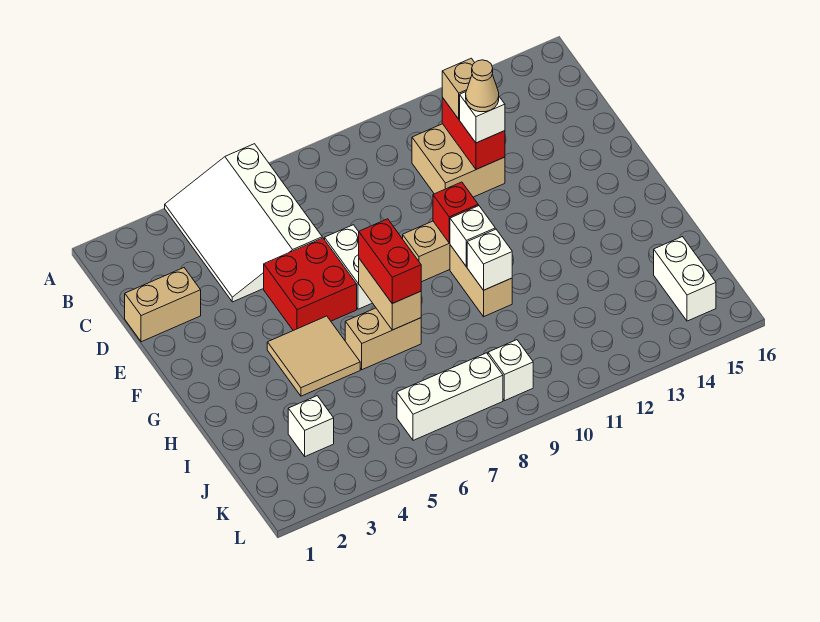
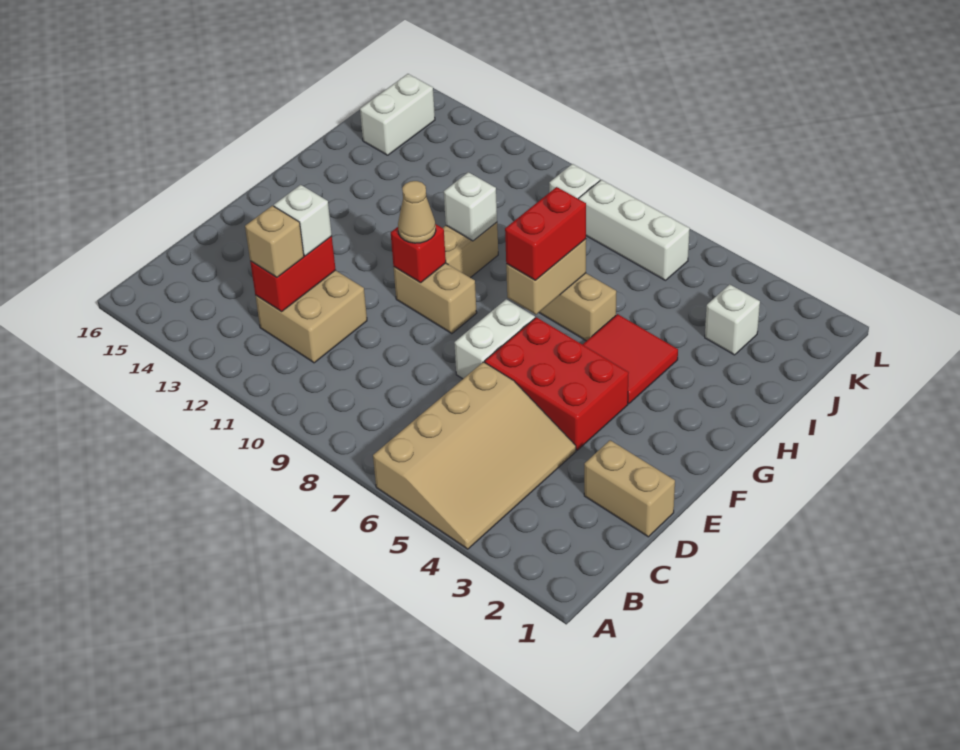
white slope A4:D6 level 1 top 6 -> tan slope A4:D6 level 1 top 6
tan cone D12 level 4 -> tan cone F10 level 3
red brick E5:F6 level 1 -> red brick E4:F6 level 1
tan tile G4:H5 level 1 -> red tile G4:H5 level 1
white brick G10 level 2 -> none

